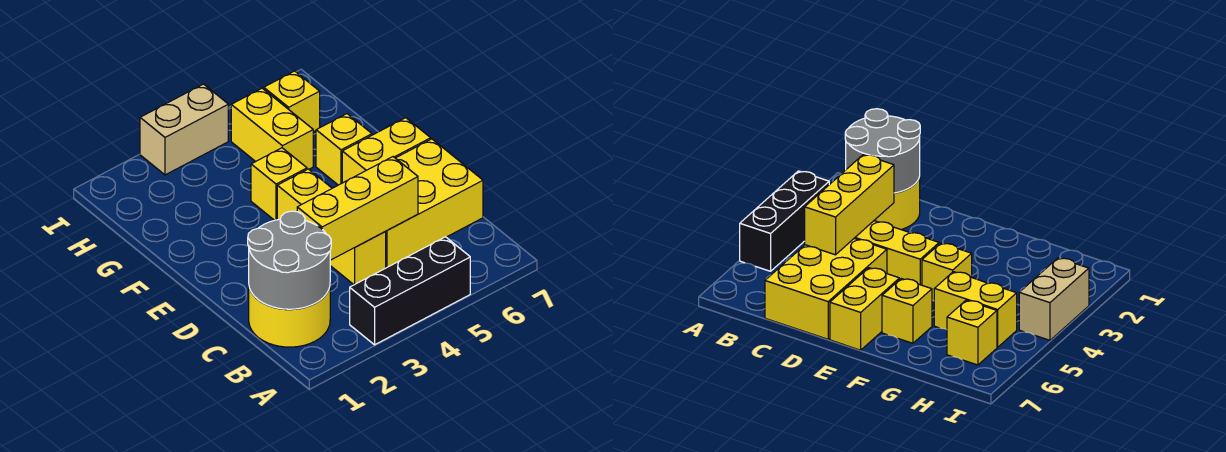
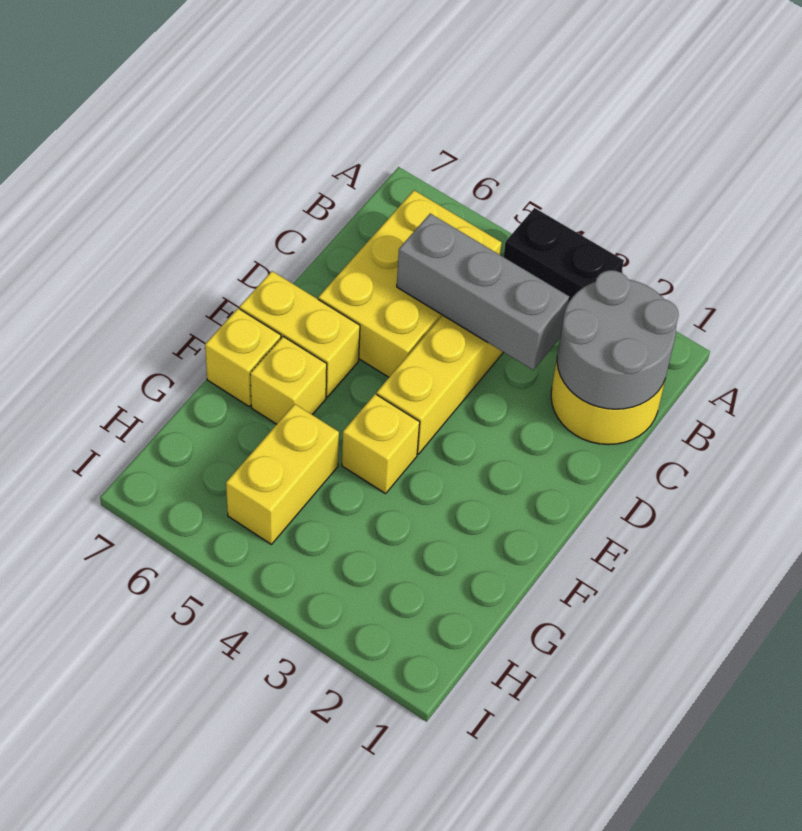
black brick A3:A5 level 1 -> black brick A3:A4 level 1
yellow brick C3:C5 level 2 -> grey brick C3:C5 level 2
yellow brick C5:D7 level 1 -> yellow brick B5:D6 level 1
yellow brick H6 level 1 -> yellow brick F7 level 1
tan brick I3:I4 level 1 -> none

